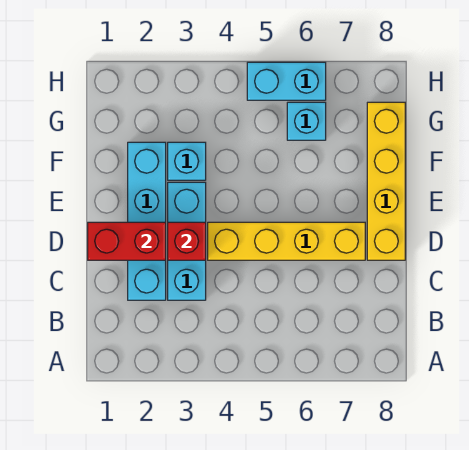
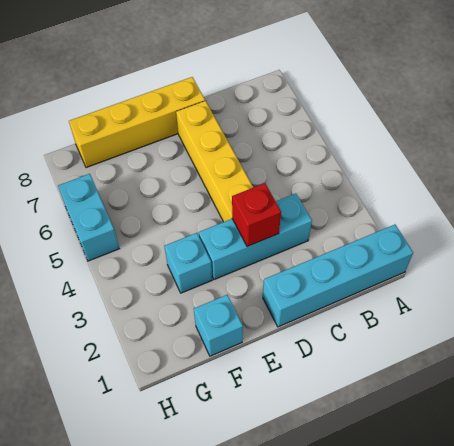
cyan brick C2:F2 level 1 -> cyan brick A1:D1 level 1
red brick D1:D2 level 2 -> none
cyan brick G6 level 1 -> cyan brick F1 level 1

